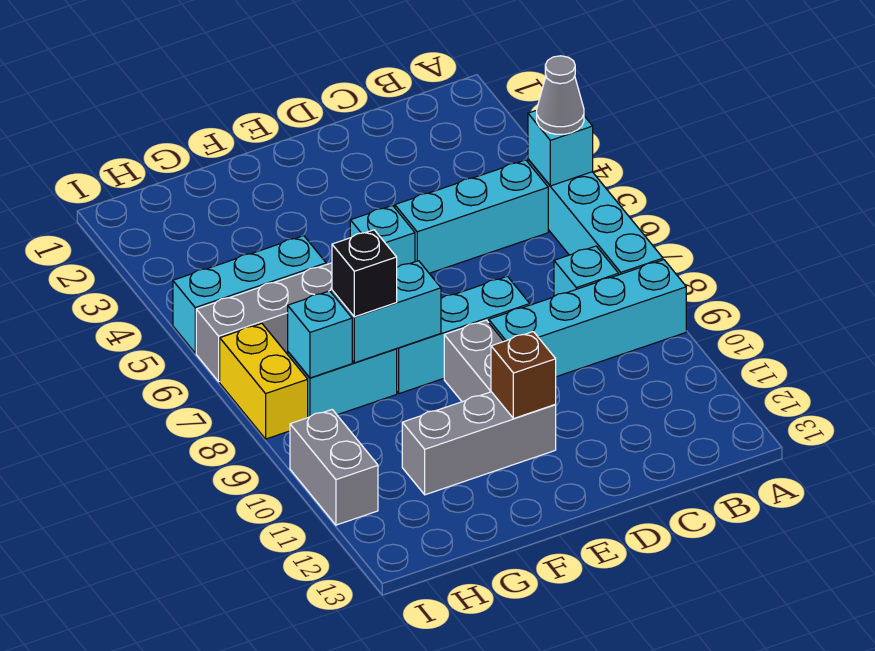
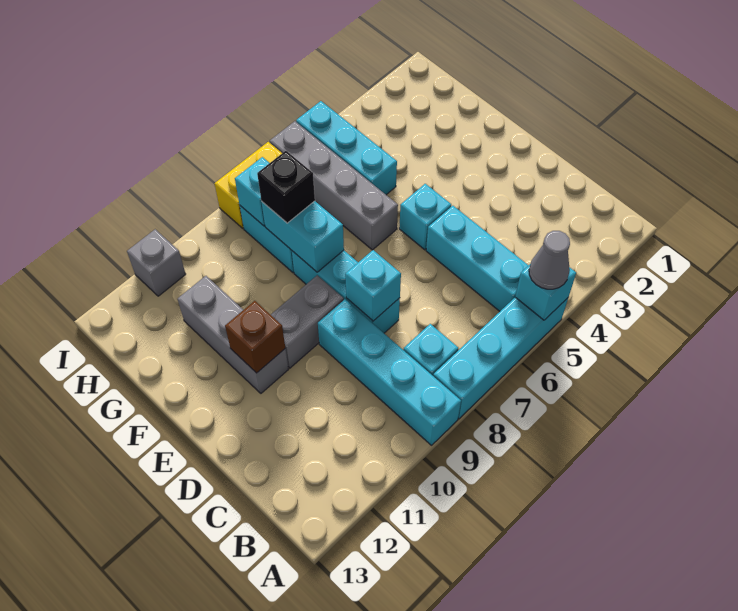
none -> cyan brick D8 level 2
grey brick I10:I11 level 1 -> grey brick I11 level 1

